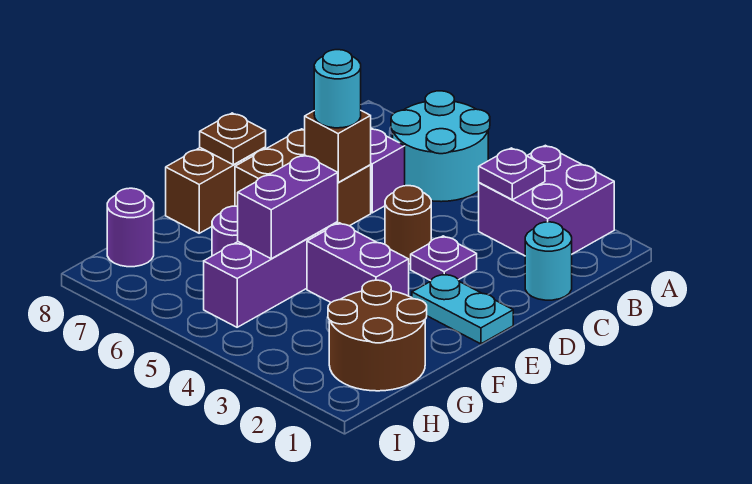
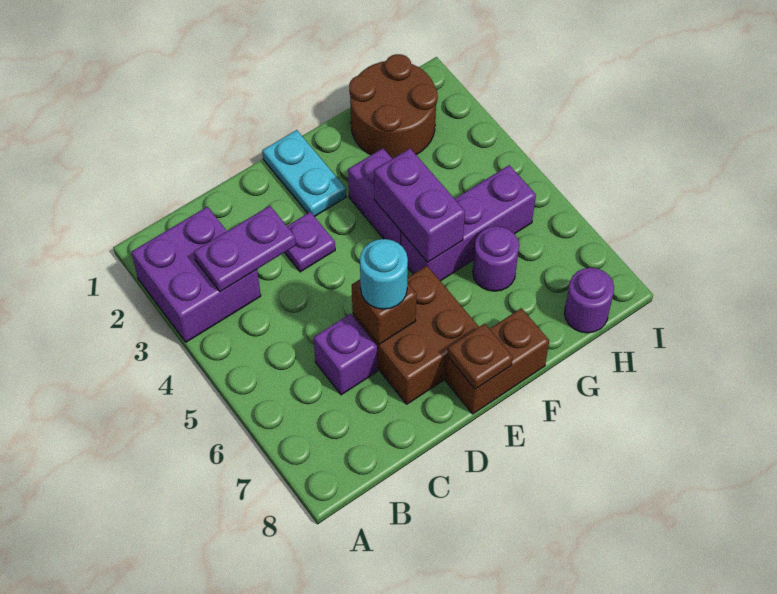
cyan round brick A5:B6 level 1 -> none
purple plate B3 level 2 -> purple plate B3:C3 level 2
cyan round brick C1 level 1 -> none
brown round brick D4 level 1 -> none
purple brick F5:G5 level 2 -> purple brick F4:F5 level 2

